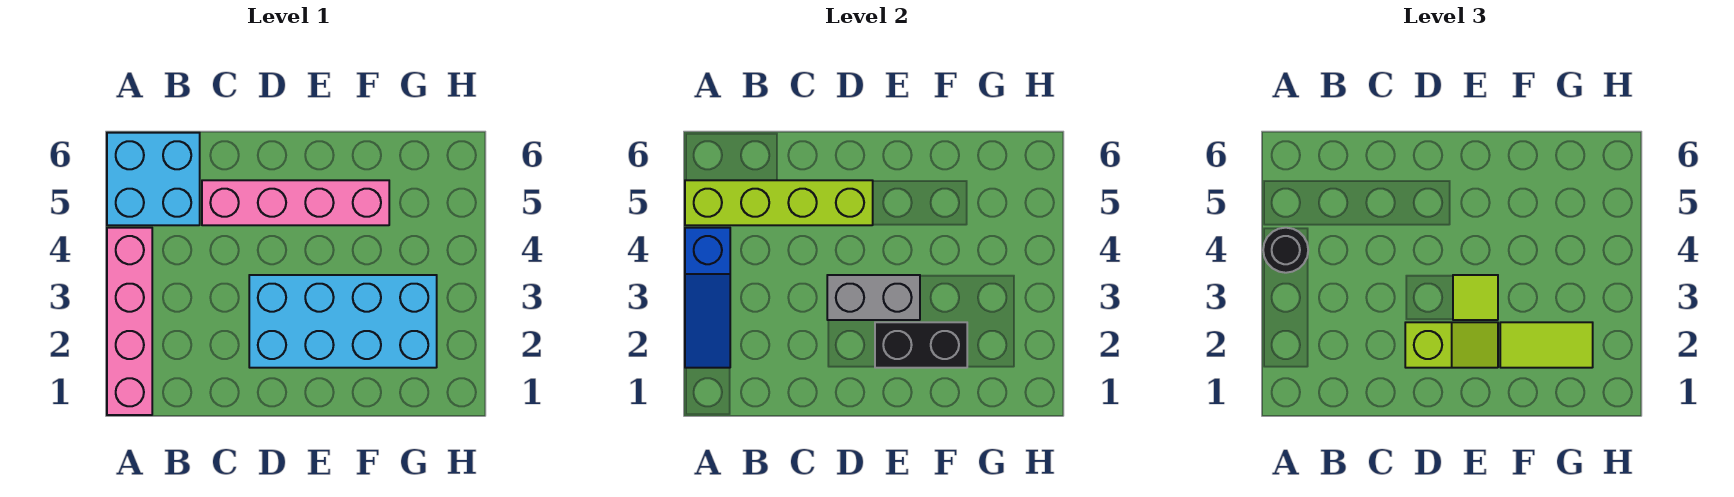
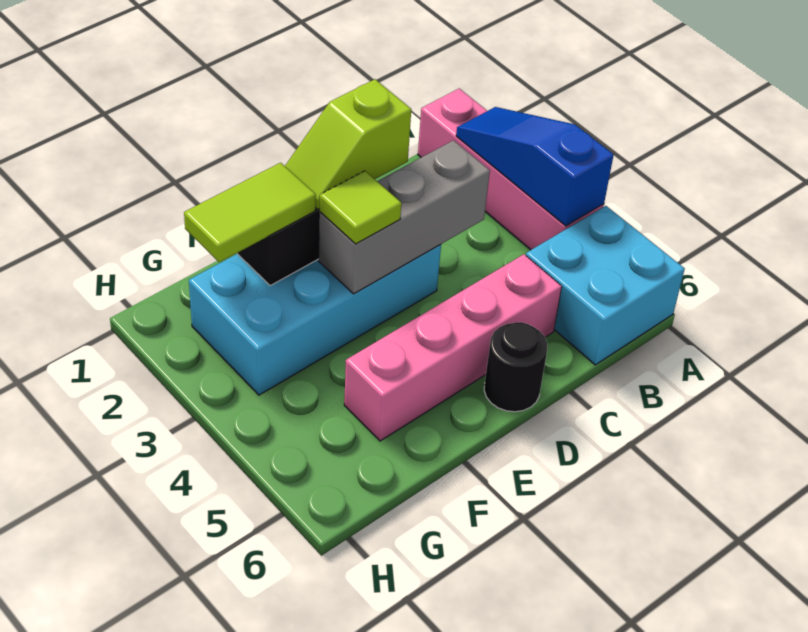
black round brick A4 level 3 -> black round brick D6 level 1
lime brick A5:D5 level 2 -> none
grey brick D3:E3 level 2 -> grey brick C3:E3 level 2

